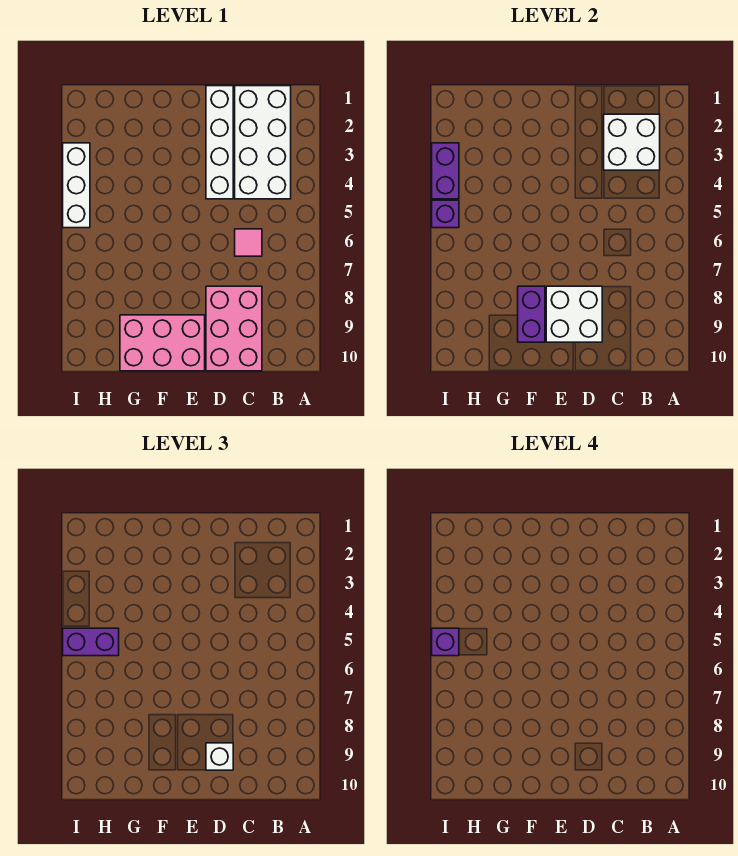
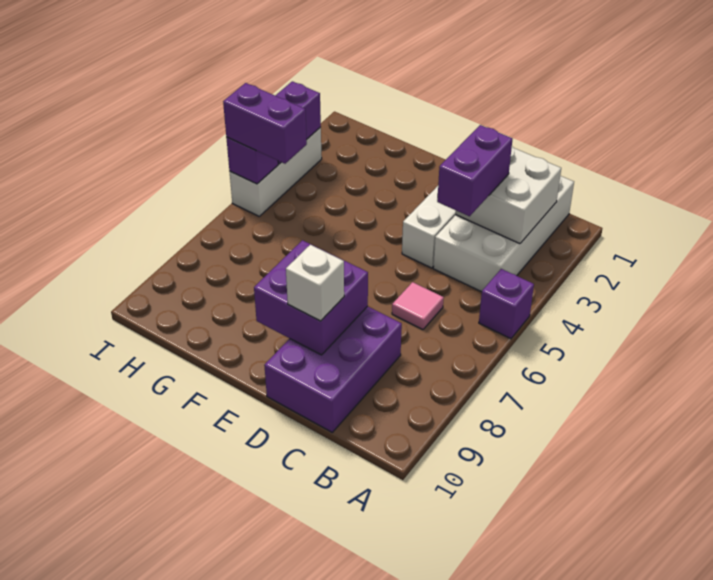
pink brick C8:D10 level 1 -> purple brick C8:D10 level 1
white brick D8:E9 level 2 -> purple brick D8:E9 level 2
pink brick E9:G10 level 1 -> none
purple brick F8:F9 level 2 -> purple brick C3:C4 level 3
purple brick I5 level 4 -> purple brick A5 level 1

